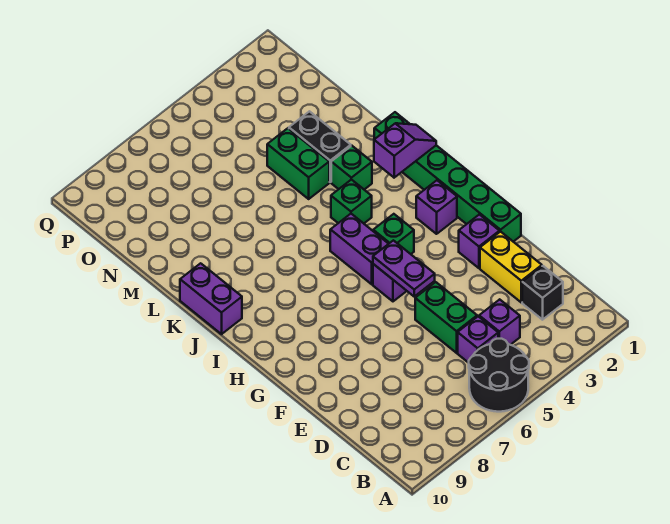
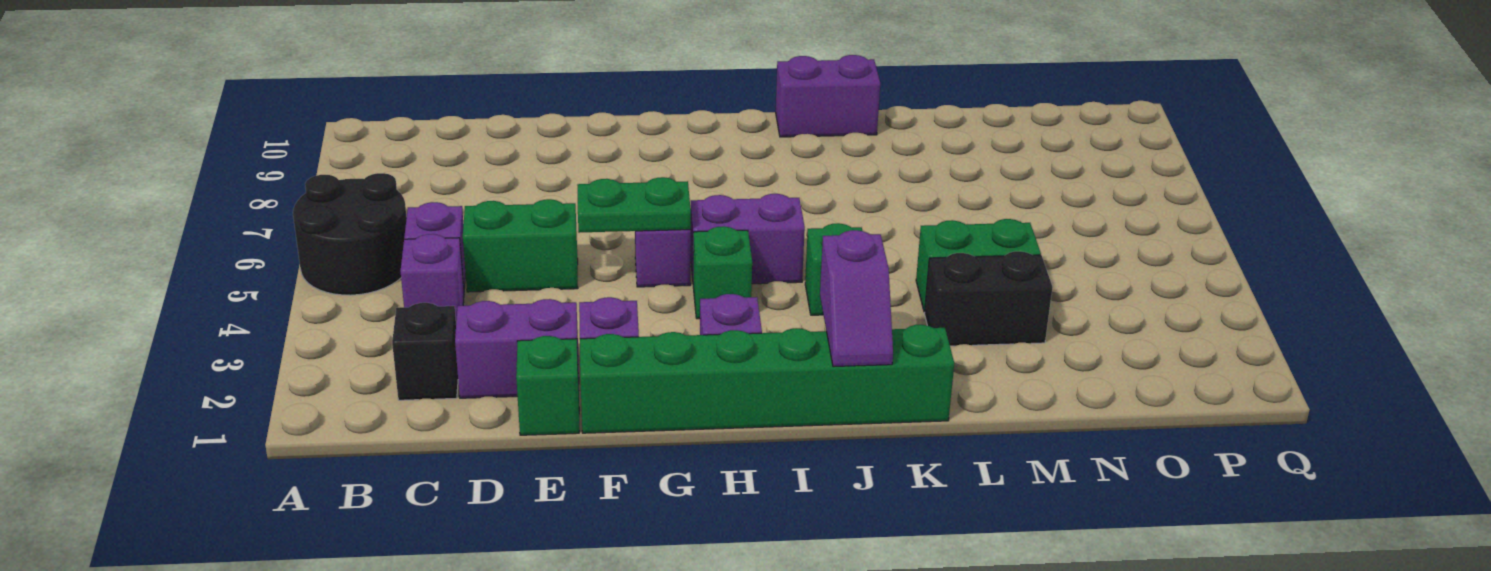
yellow brick D2:E2 level 1 -> purple brick D2:E2 level 1
purple plate F5:G5 level 2 -> green plate F5:G5 level 2
green brick K3 level 1 -> green brick E1 level 1

